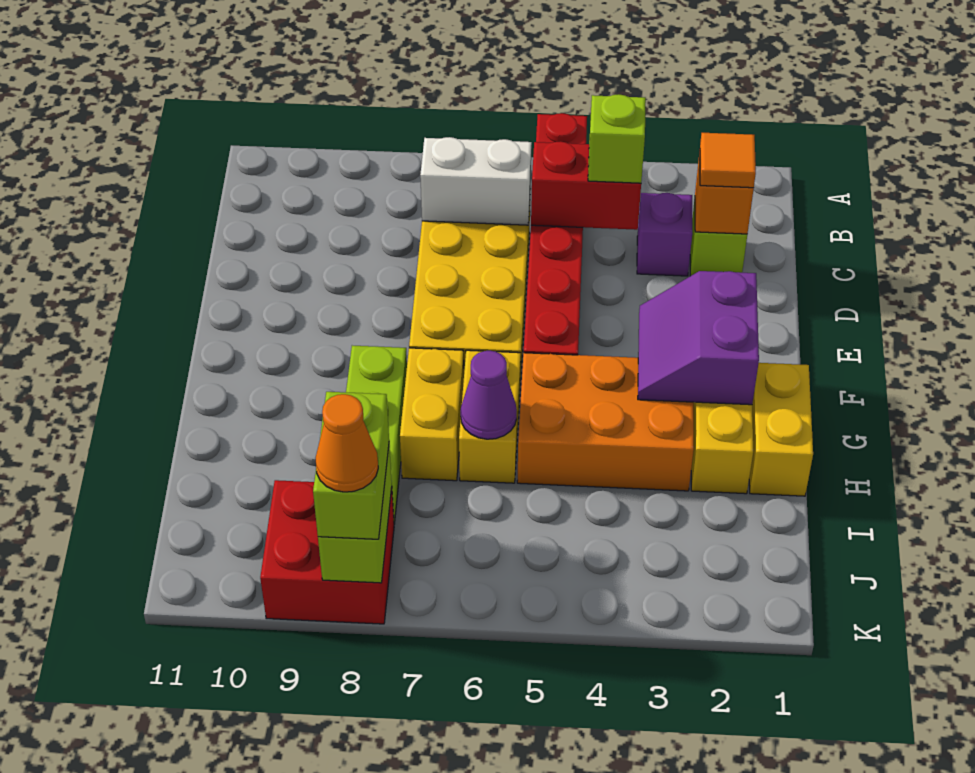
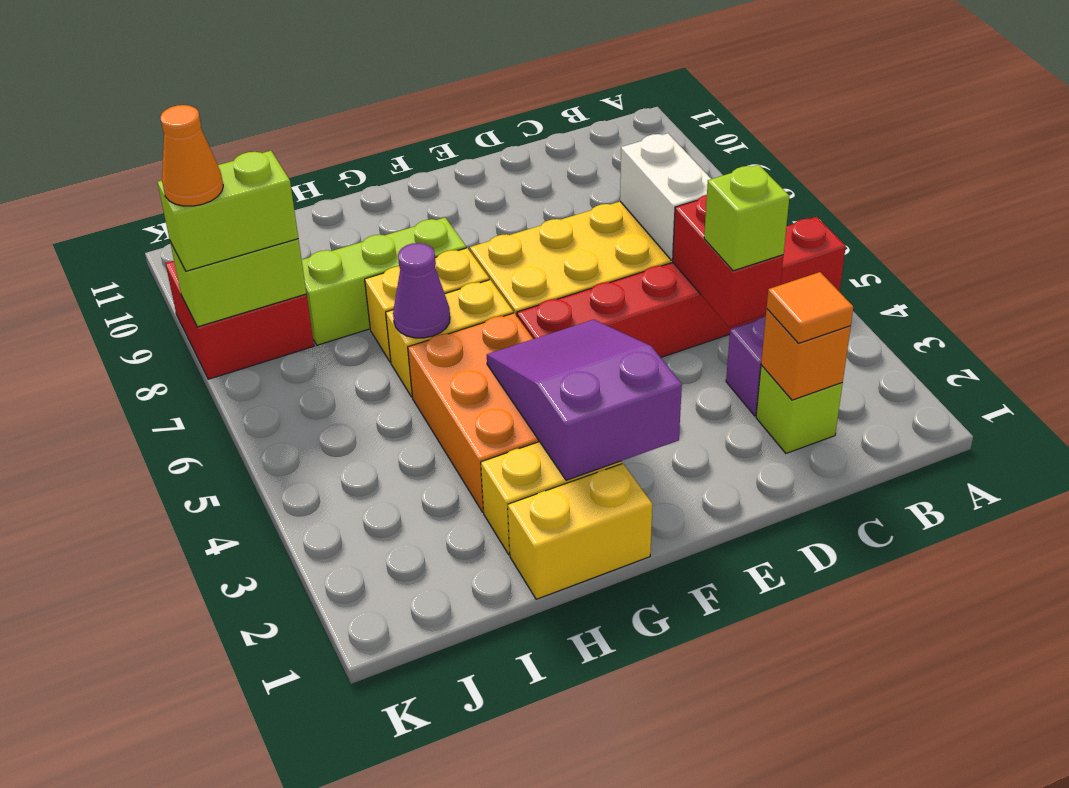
purple slope F2:G3 level 2 top 2 -> purple slope F2:G4 level 2 top 2

